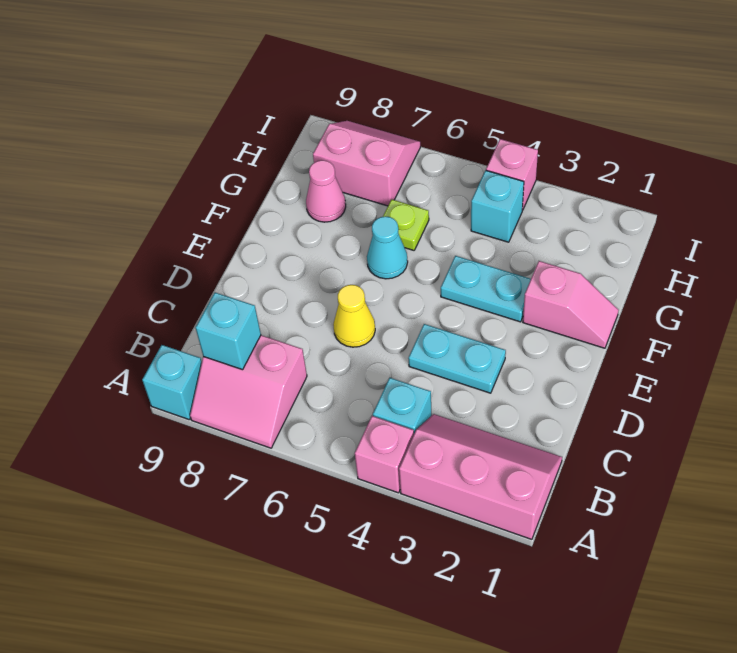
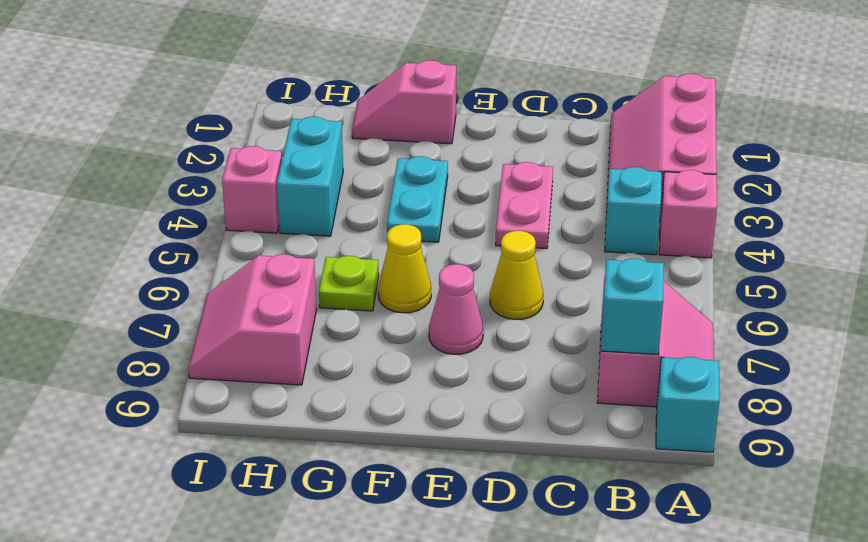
cyan plate D3:D4 level 1 -> pink plate D3:D4 level 1
pink slope F1:F2 level 1 top 2 -> pink slope F1:G1 level 1 top F
cyan cone F6 level 1 -> yellow cone F6 level 1
pink cone G8 level 1 -> pink cone E7 level 1
cyan brick H4 level 1 -> cyan brick H3:H4 level 1

